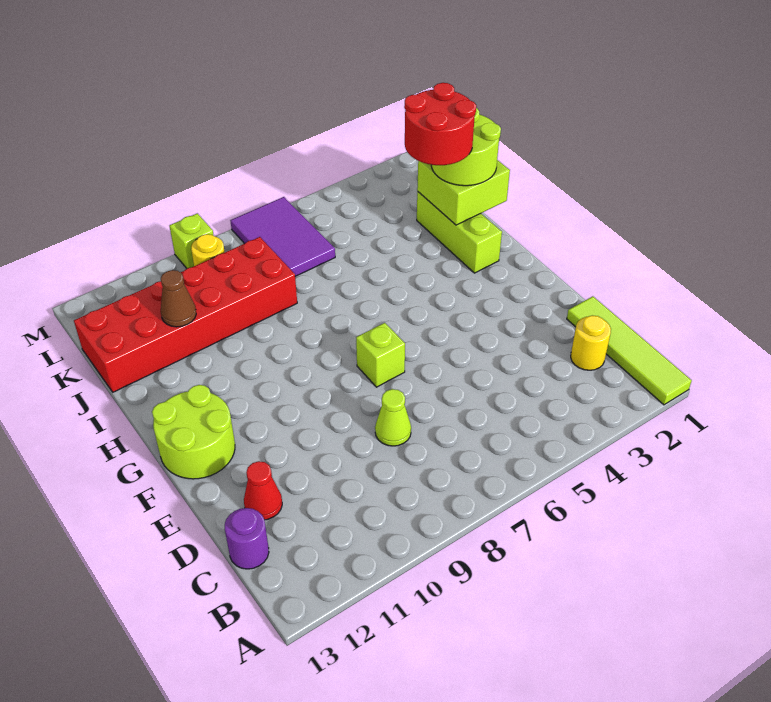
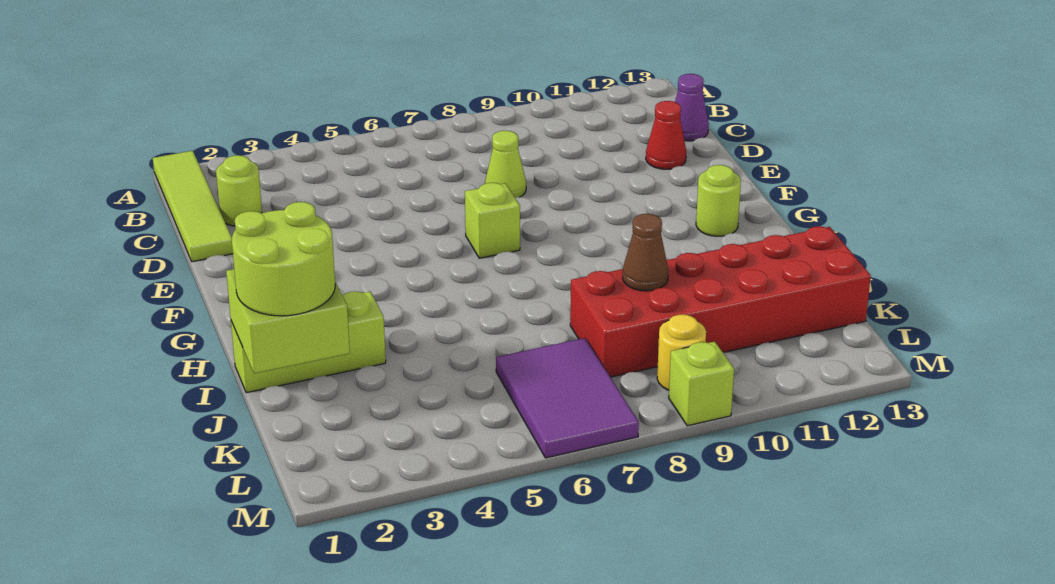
yellow round brick C2 level 1 -> lime round brick C2 level 1
purple round brick C13 level 1 -> purple cone C13 level 1
lime round brick F12:G13 level 1 -> lime round brick G12 level 1
lime brick H2:J2 level 1 -> lime brick I1:I3 level 1
red round brick I2:J3 level 4 -> none
brown cone J11 level 2 -> brown cone J9 level 2

